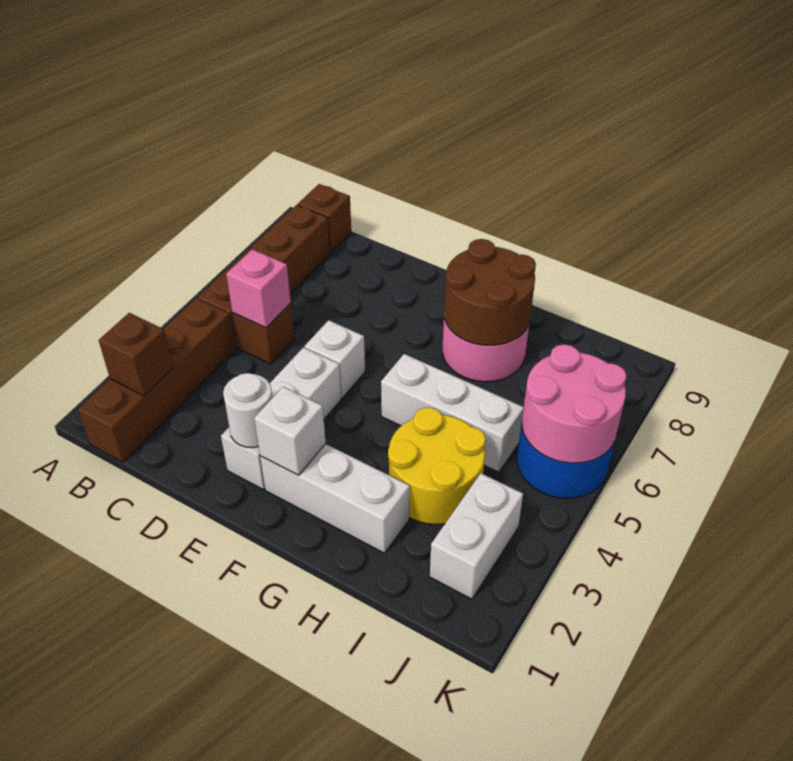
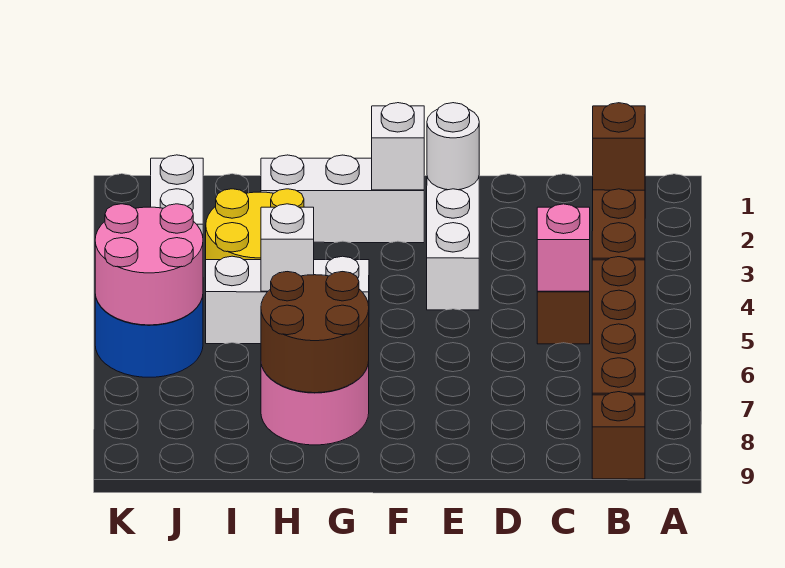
white brick E5 level 1 -> white brick H5 level 2

